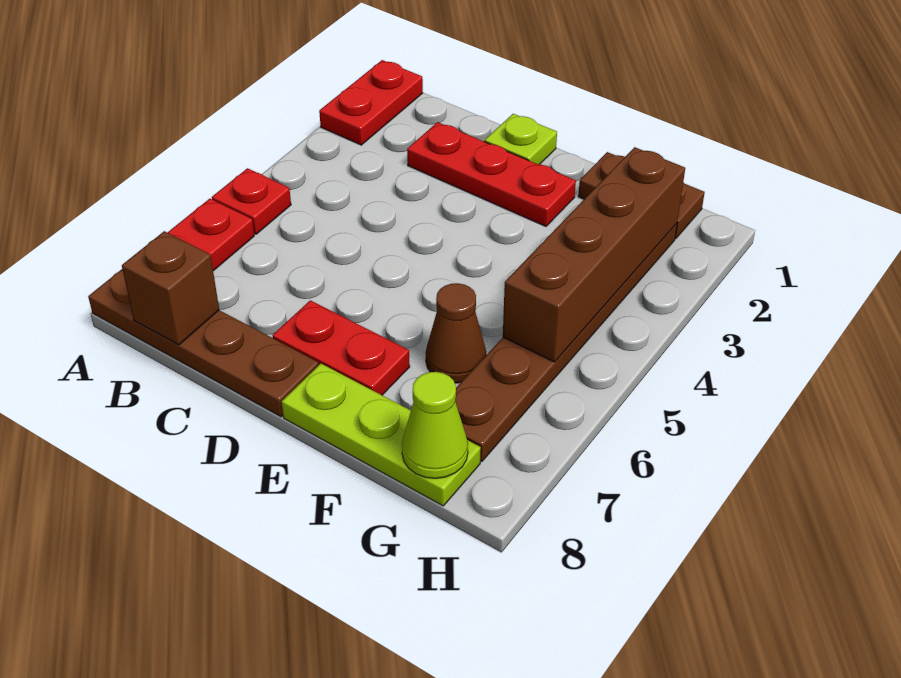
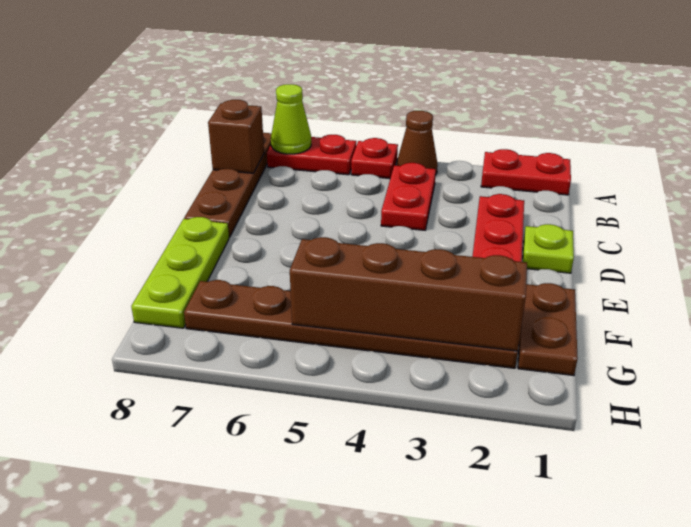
red plate D7:E7 level 1 -> red plate B4:C4 level 1
brown cone F6 level 1 -> brown cone A4 level 1
lime cone G8 level 2 -> lime cone A7 level 2

